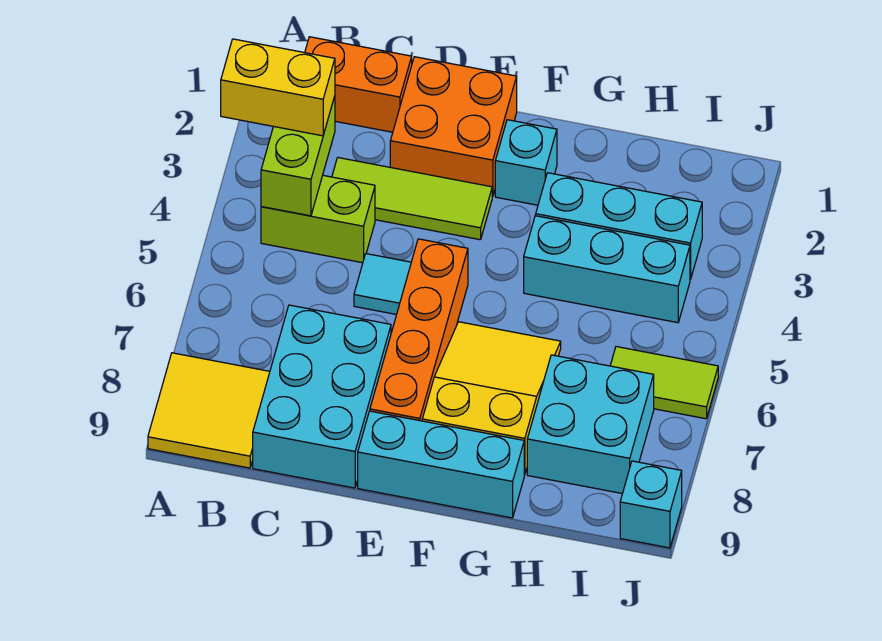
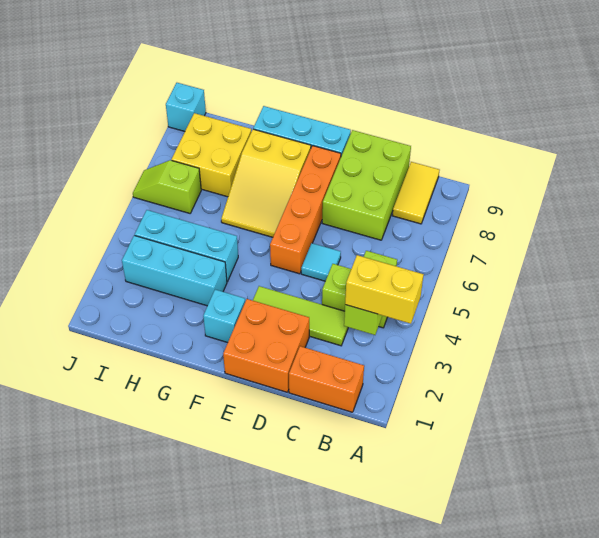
yellow tile A8:B9 level 1 -> yellow tile B8:B9 level 1
cyan brick C7:D9 level 1 -> lime brick C7:D9 level 1
cyan brick H7:I8 level 1 -> yellow brick H7:I8 level 1
lime tile I6:J6 level 1 -> lime slope I6:J6 level 1 top I

